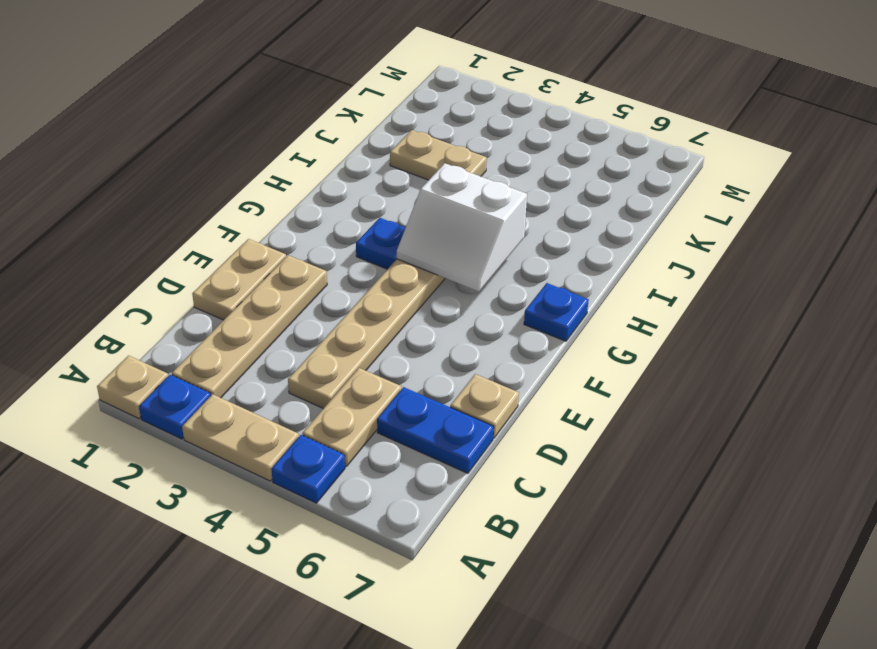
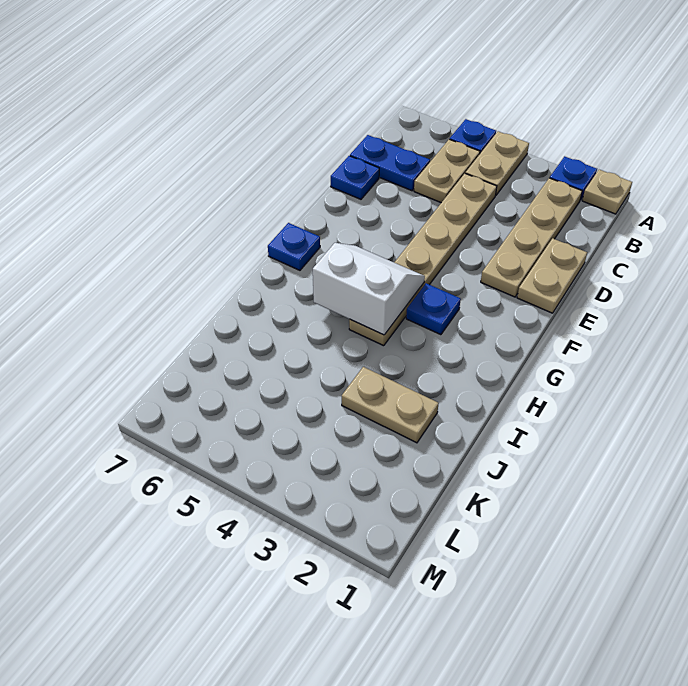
tan plate A3:A4 level 1 -> tan plate A4:B4 level 1
tan plate D7 level 1 -> blue plate D7 level 1

